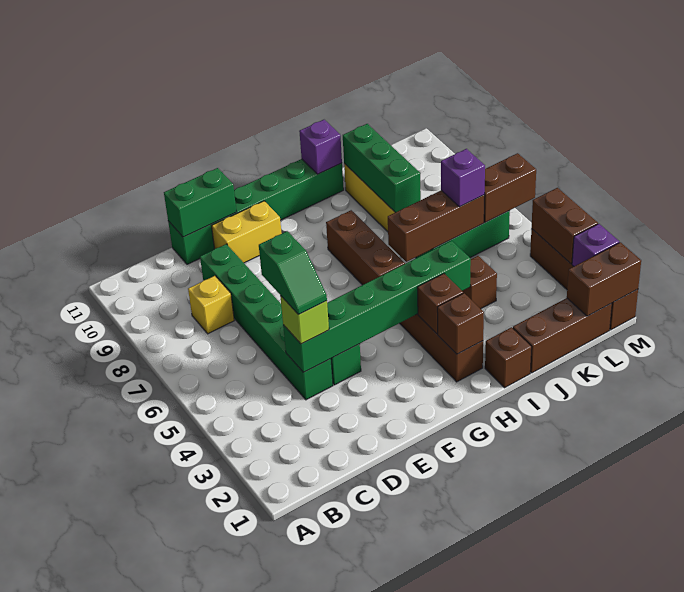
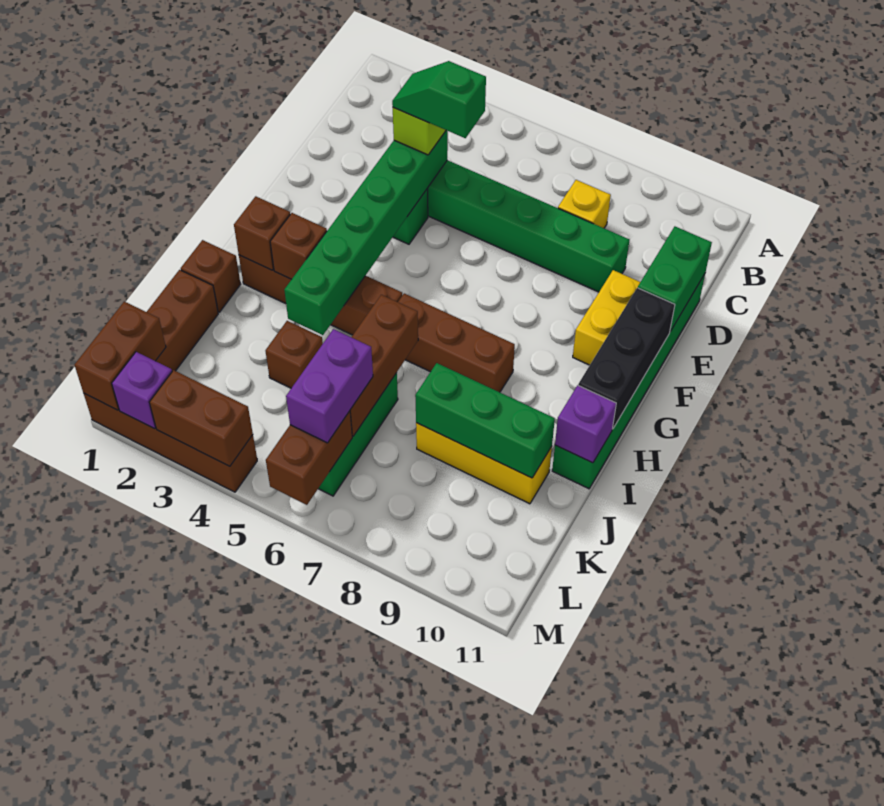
none -> black brick F11:H11 level 2
purple brick K6 level 3 -> purple brick K6:L6 level 3

